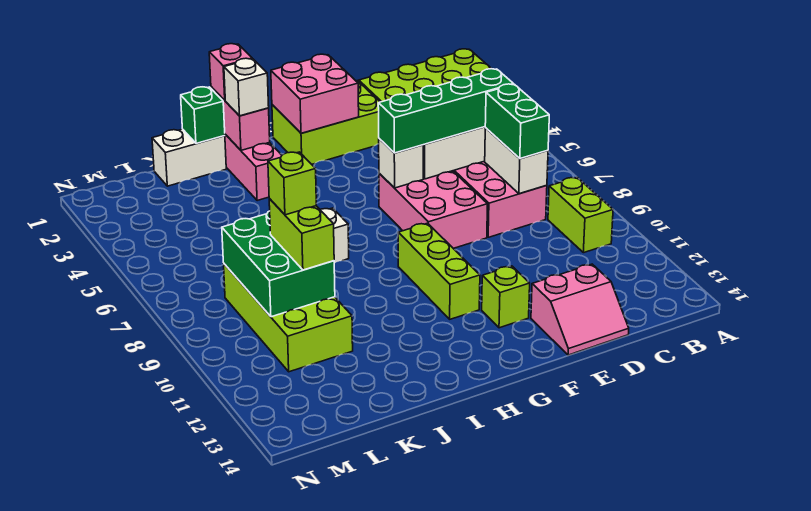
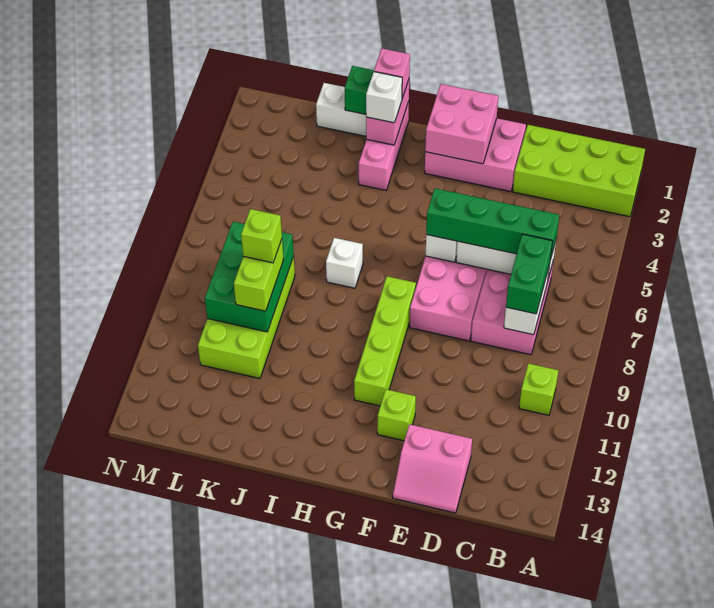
lime brick B9:B10 level 1 -> lime brick B10 level 1
lime brick E1:G2 level 1 -> pink brick E1:G2 level 1
lime brick G9:G11 level 1 -> lime brick G8:G11 level 1

